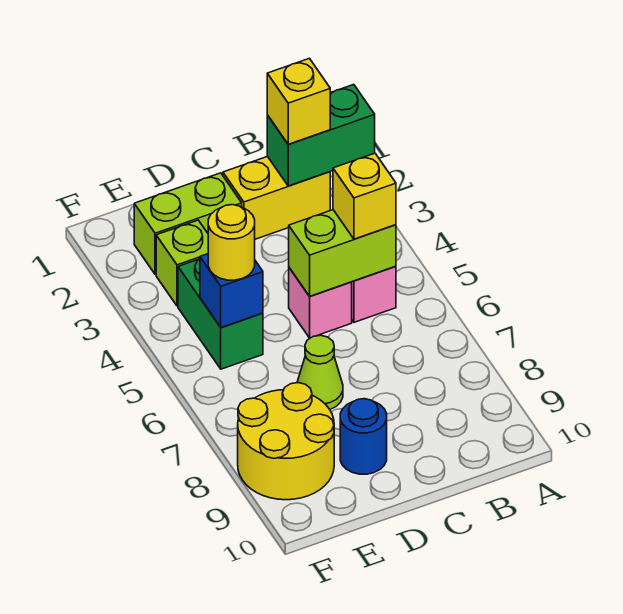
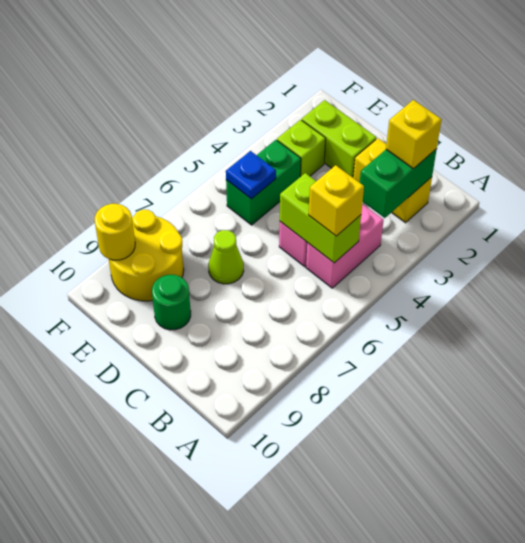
green brick A2:B2 level 2 -> green brick B2:B3 level 2
blue round brick D9 level 1 -> green round brick D9 level 1
blue brick E5 level 2 -> blue plate E5 level 2
yellow round brick E5 level 3 -> yellow round brick F9 level 2

